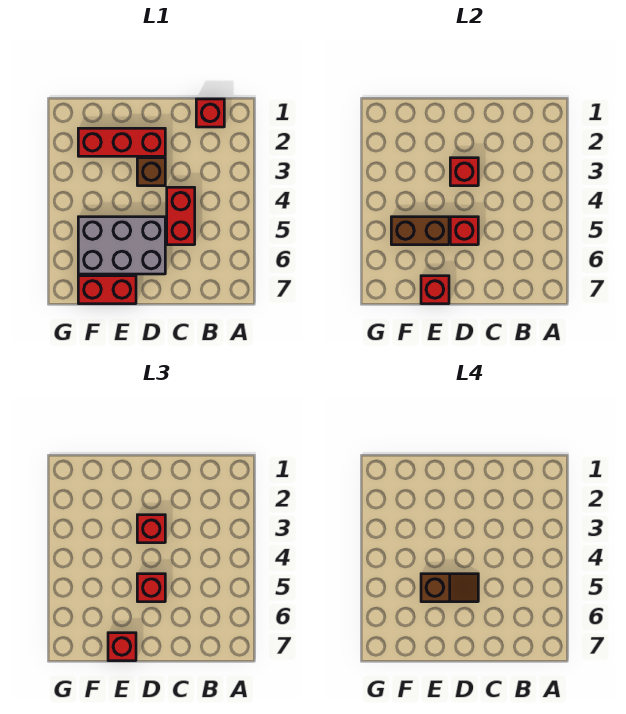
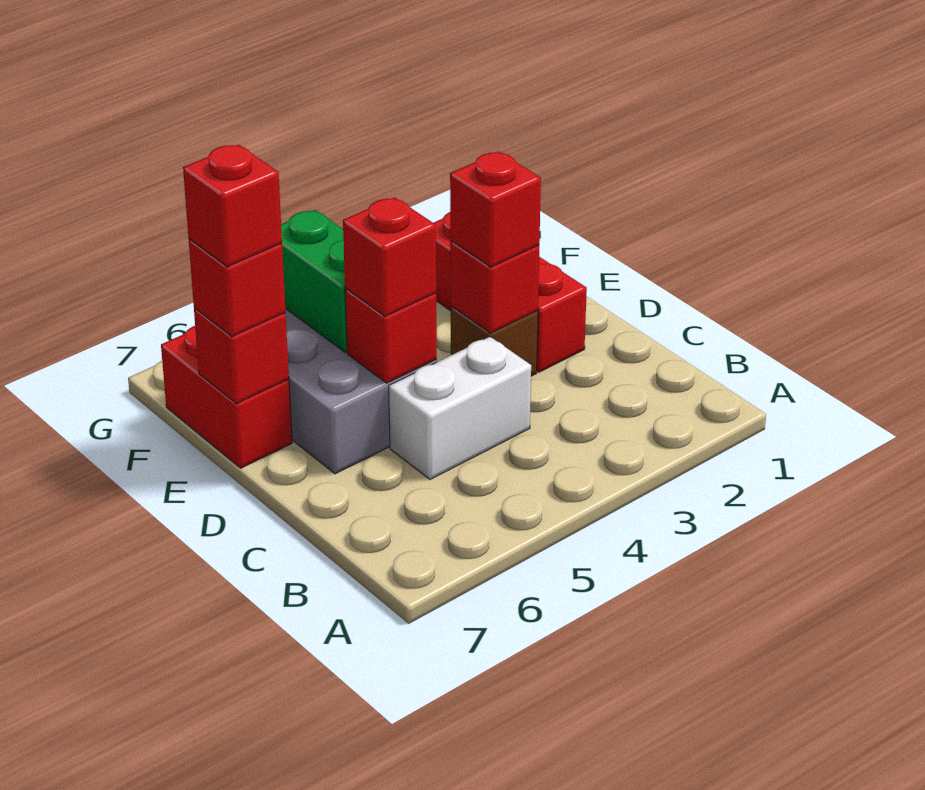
red brick B1 level 1 -> red brick E7 level 4
red brick C4:C5 level 1 -> white brick C4:C5 level 1
brown slope D5:E5 level 4 top E -> none
brown brick E5:F5 level 2 -> green brick E5:F5 level 2

